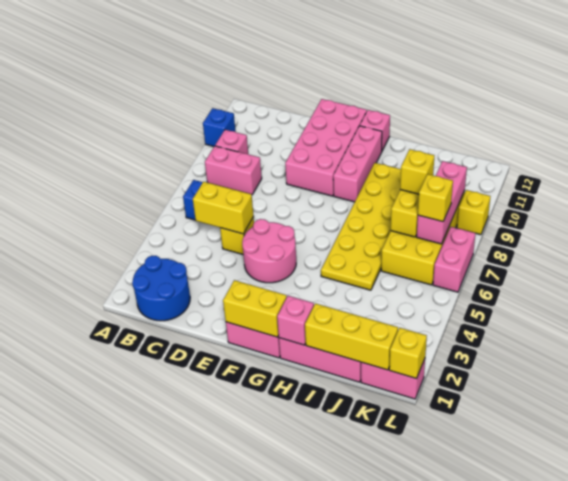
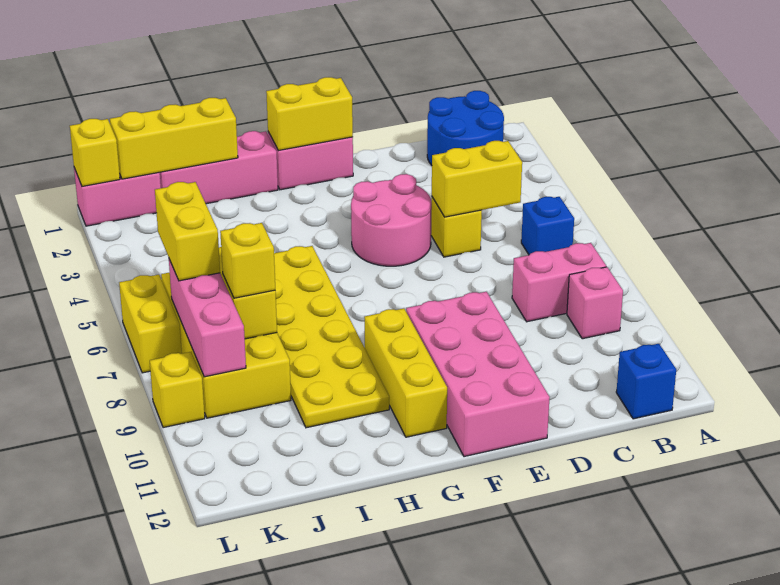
blue brick A10 level 1 -> blue brick B12 level 1
pink brick G9:G11 level 1 -> yellow brick G9:G11 level 1
pink brick G12 level 1 -> none
pink brick H1 level 2 -> none
yellow brick K7 level 3 -> yellow brick K6:K7 level 3
pink brick L6:L7 level 1 -> yellow brick L6:L7 level 1

